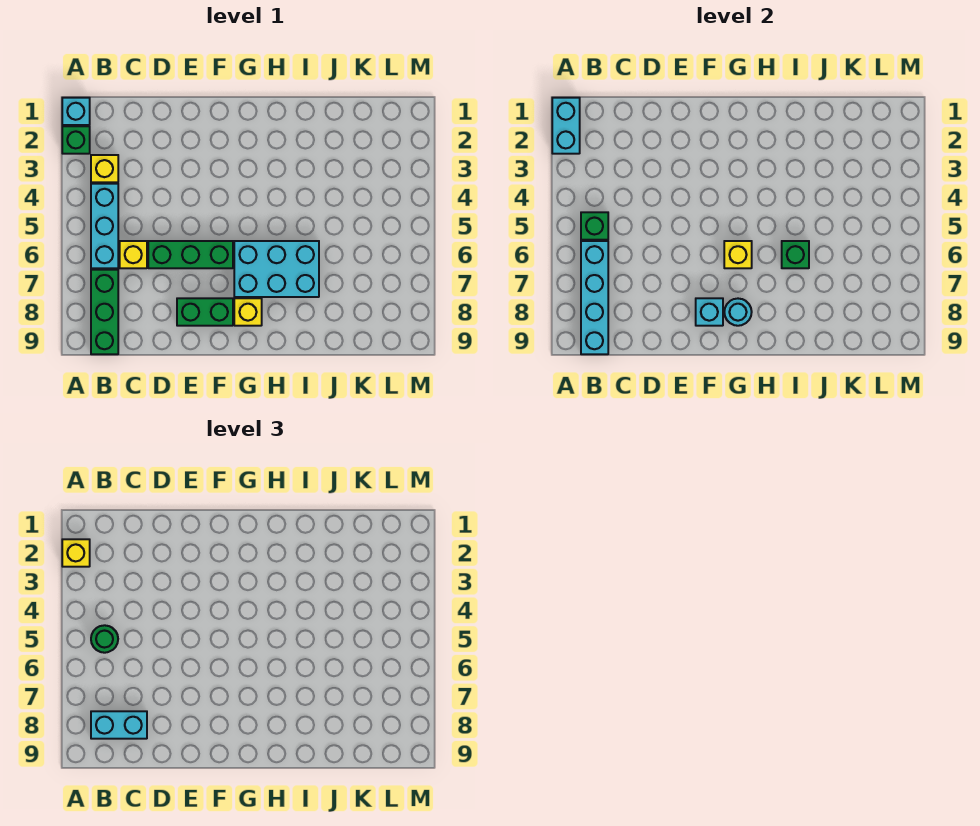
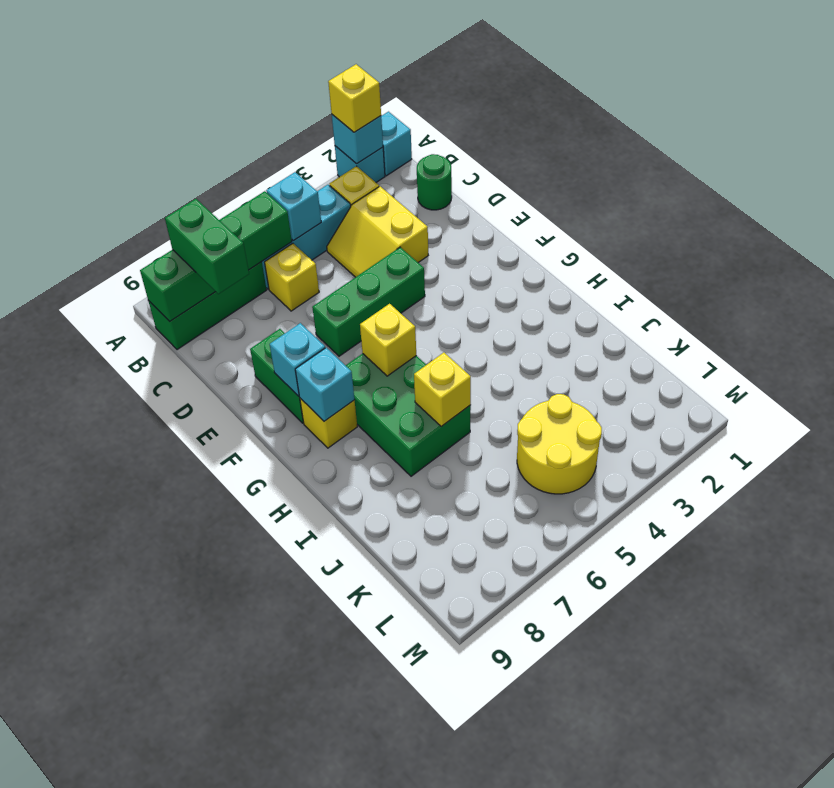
cyan brick A1:A2 level 2 -> cyan brick A2 level 2
green brick A2 level 1 -> cyan brick A2 level 1
green brick B5 level 2 -> cyan brick B5 level 2
green round brick B5 level 3 -> green round brick C1 level 1
cyan brick B6:B9 level 2 -> green brick B6:B9 level 2
cyan brick B8:C8 level 3 -> green brick B8:C8 level 3
none -> yellow slope C3:D4 level 1 top 3
green brick D6:F6 level 1 -> green brick E4:E6 level 1
cyan brick G6:I7 level 1 -> green brick G6:I7 level 1
cyan round brick G8 level 2 -> cyan brick G8 level 2
green brick I6 level 2 -> yellow brick I6 level 2
none -> yellow round brick K4:L5 level 1

